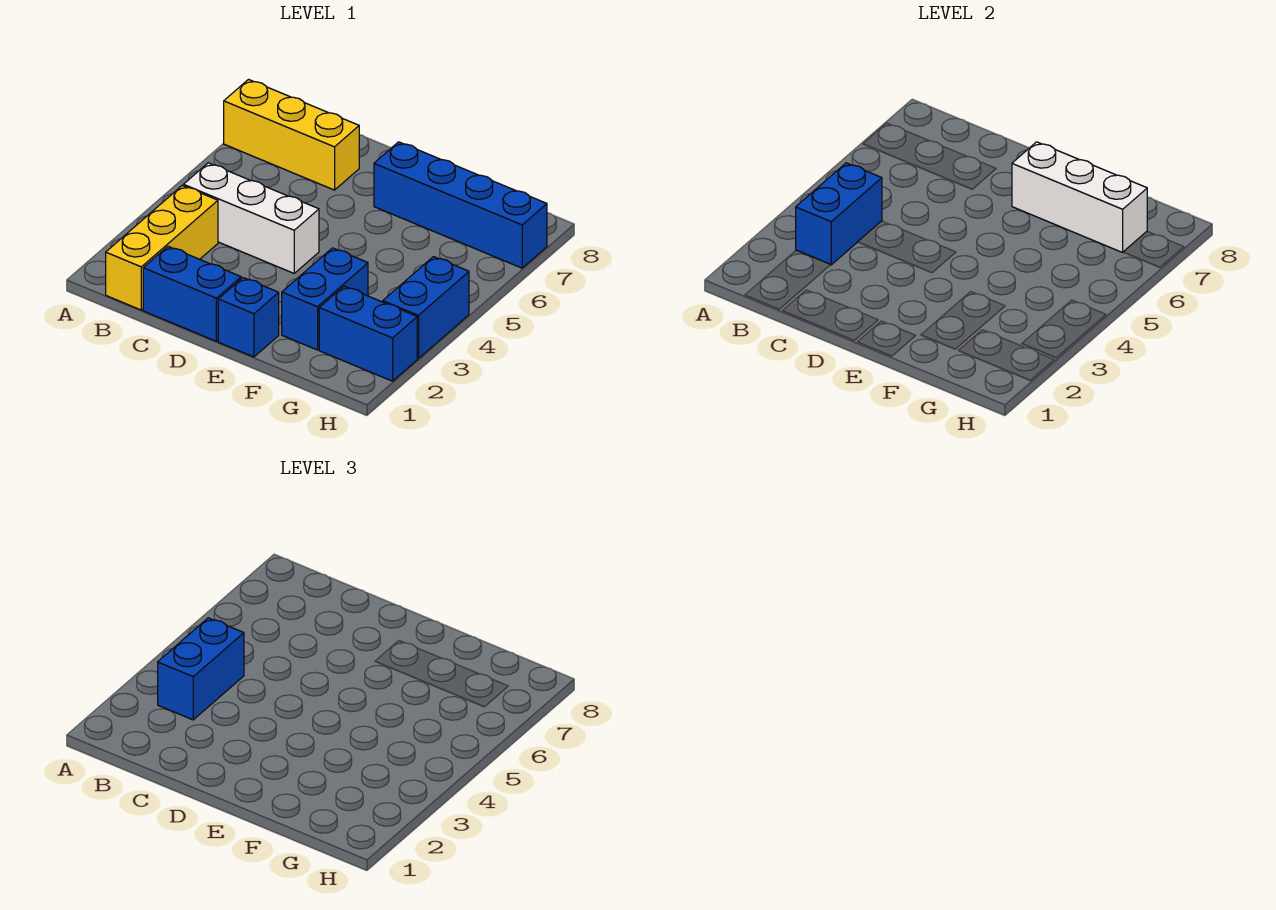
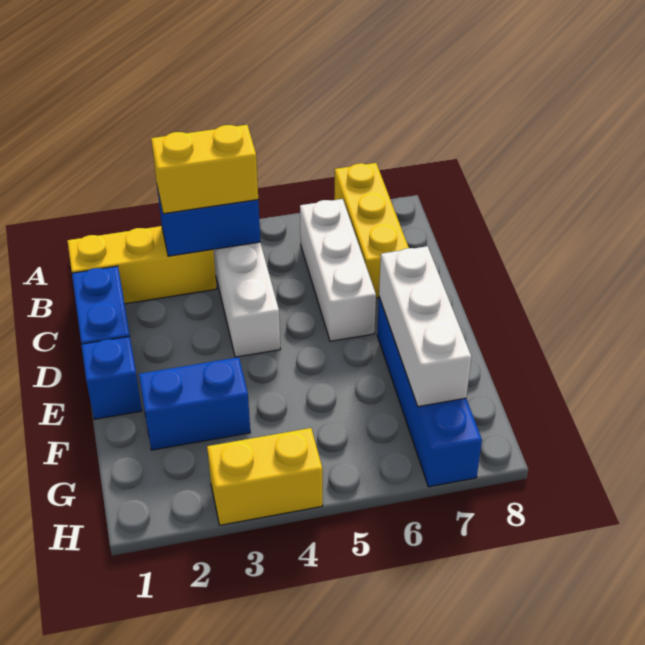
blue brick B3:B4 level 3 -> yellow brick B3:B4 level 3
none -> white brick B6:D6 level 1
blue brick G2:H2 level 1 -> none
blue brick H3:H4 level 1 -> yellow brick H3:H4 level 1

